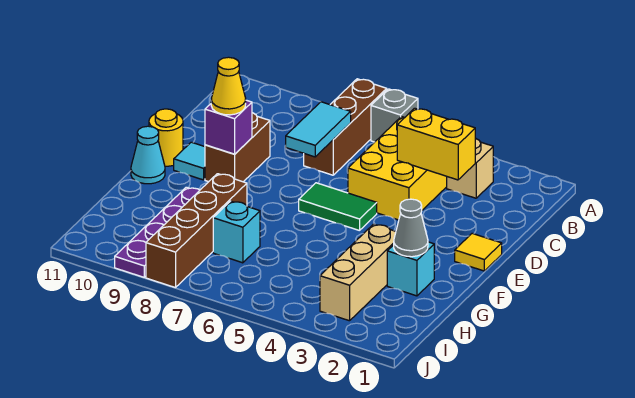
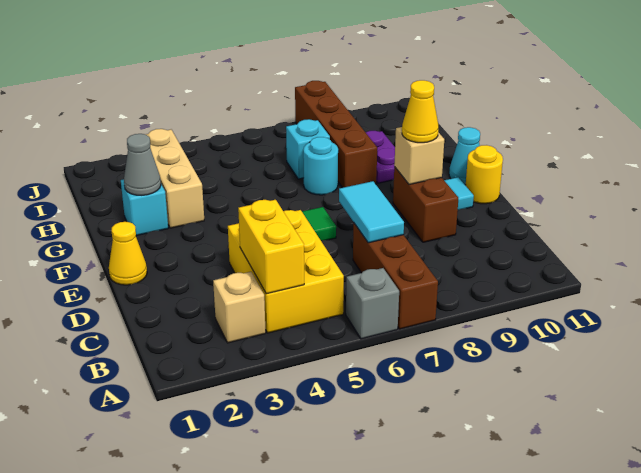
yellow brick C3:C4 level 2 -> yellow brick B4:C4 level 2
yellow tile E1 level 1 -> yellow cone E1 level 1
purple brick E9 level 2 -> tan brick E9 level 2
none -> cyan round brick G7 level 1
purple plate G9:J9 level 1 -> purple plate G9:H9 level 1

